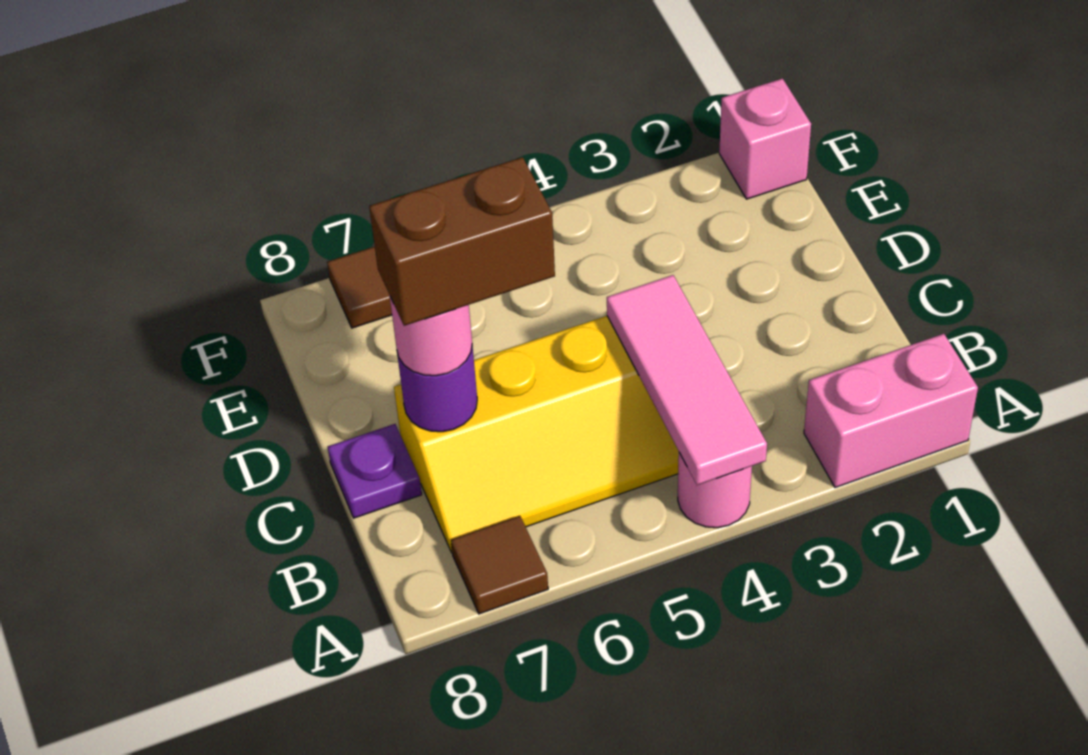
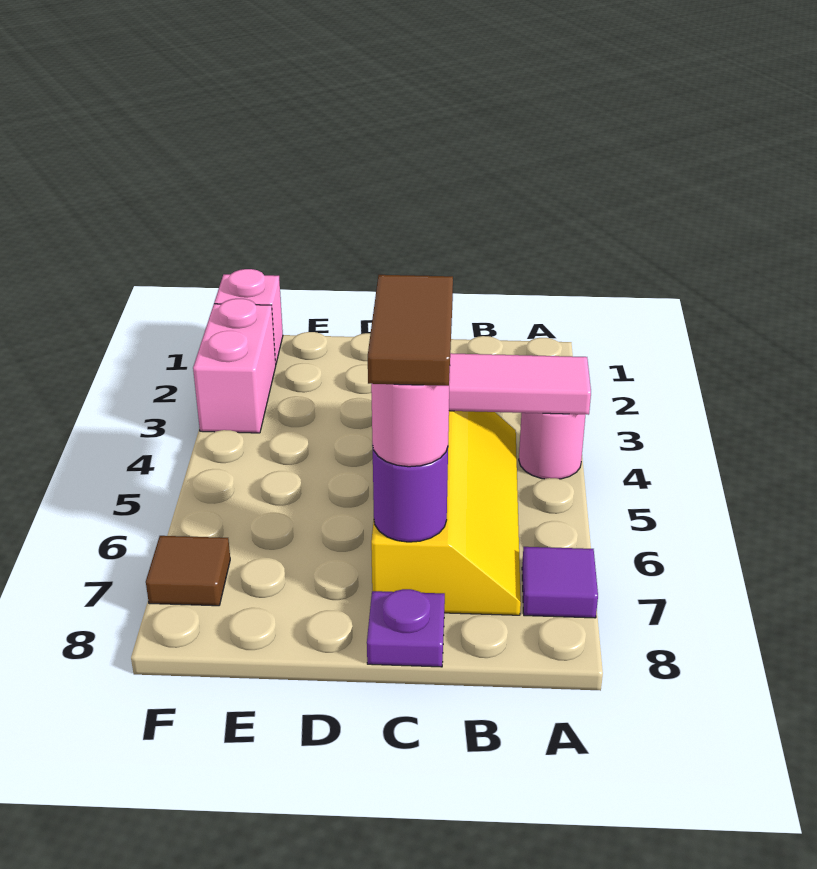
pink brick A1:A2 level 1 -> pink brick F2:F3 level 1
brown tile A7 level 1 -> purple tile A7 level 1
brown brick C6:C7 level 4 -> brown tile C6:C7 level 4

